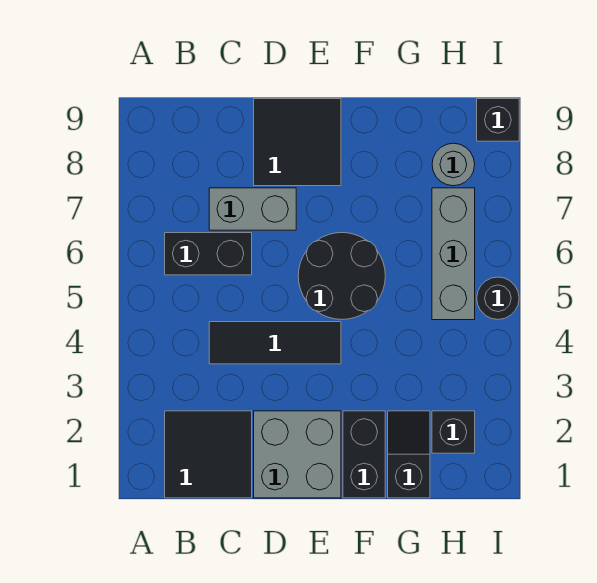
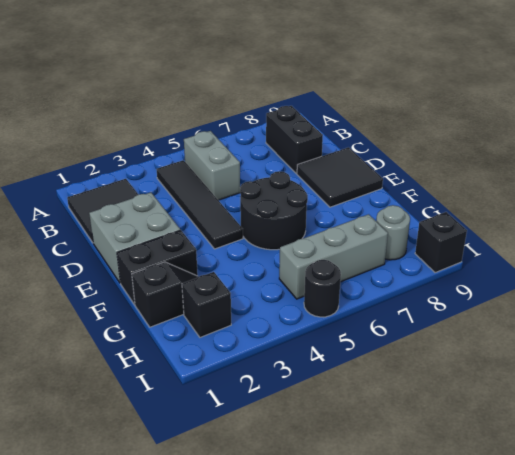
black brick B6:C6 level 1 -> black brick B8:C8 level 1
black tile C4:E4 level 1 -> black tile B4:E4 level 1
grey brick C7:D7 level 1 -> grey brick B5:C5 level 1

